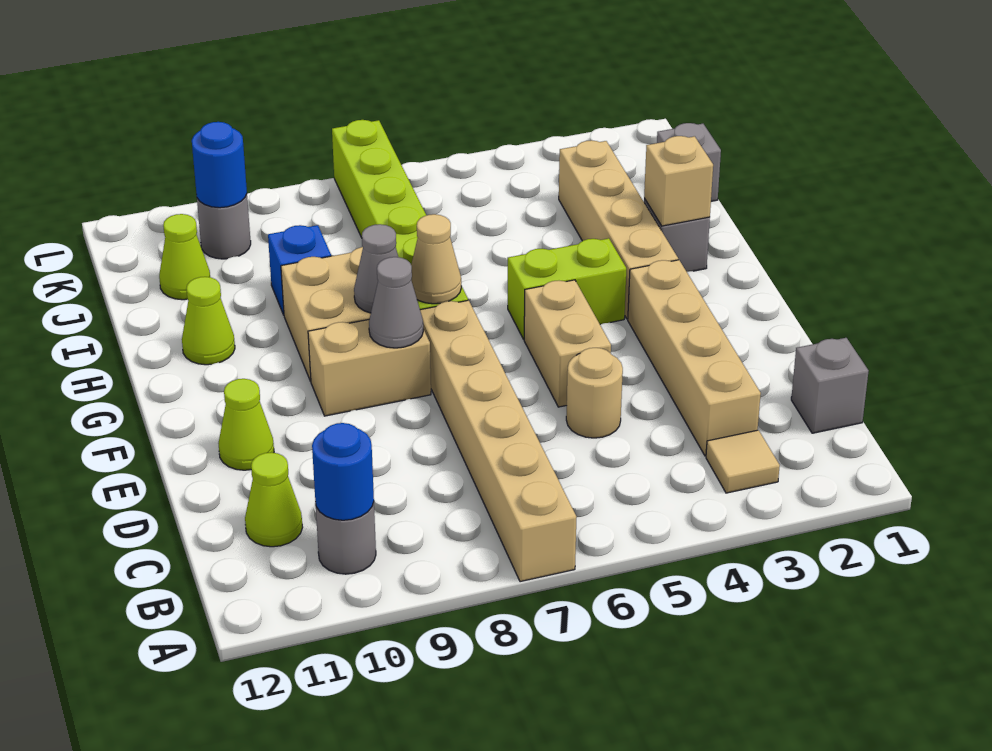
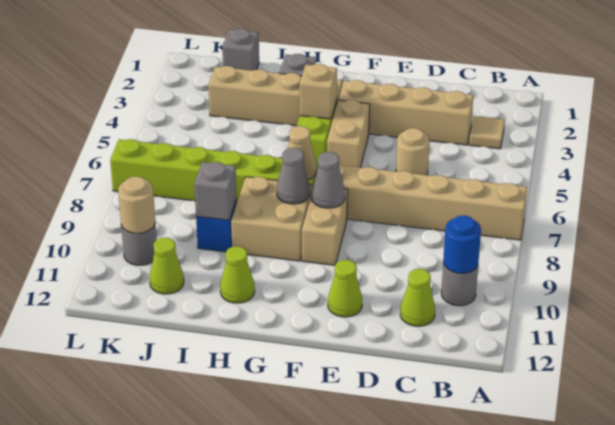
grey brick C1 level 1 -> grey brick I9 level 2
tan brick E5:F5 level 1 -> tan brick F4:F5 level 1
tan brick H2 level 2 -> tan brick G4 level 2
blue round brick K10 level 2 -> tan round brick K10 level 2

